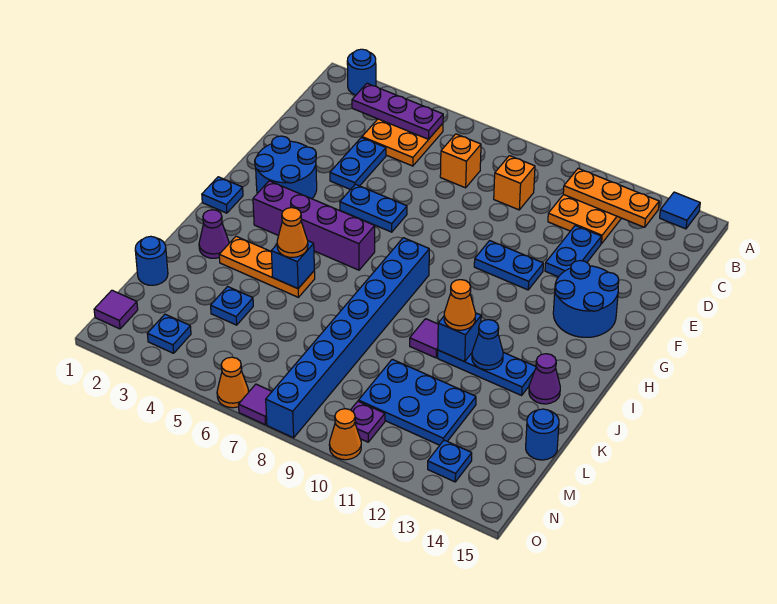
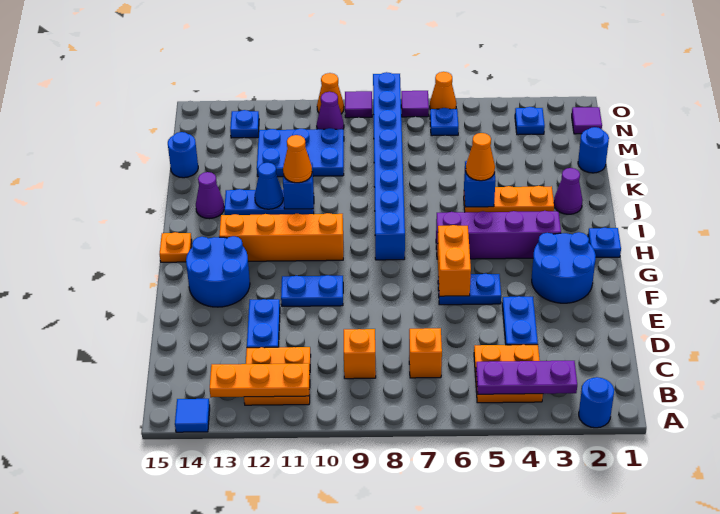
none -> orange brick F6:G6 level 2
none -> orange brick H10:H13 level 1
none -> orange plate H15 level 1
purple tile J10 level 1 -> purple tile O9 level 1
blue plate L4 level 1 -> blue plate N6 level 1
purple plate N10 level 1 -> purple cone N10 level 1

